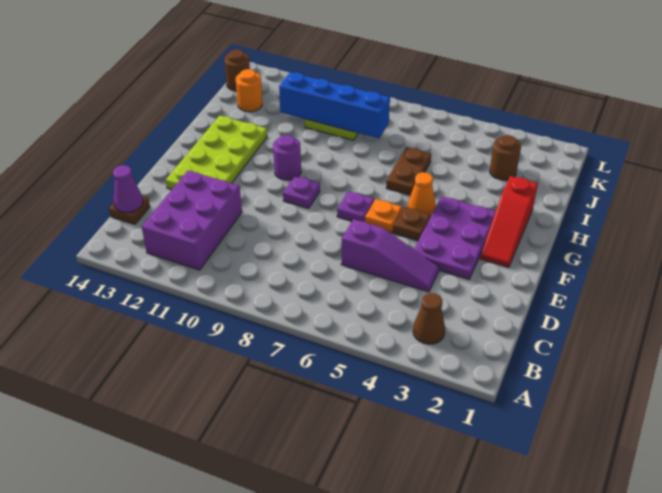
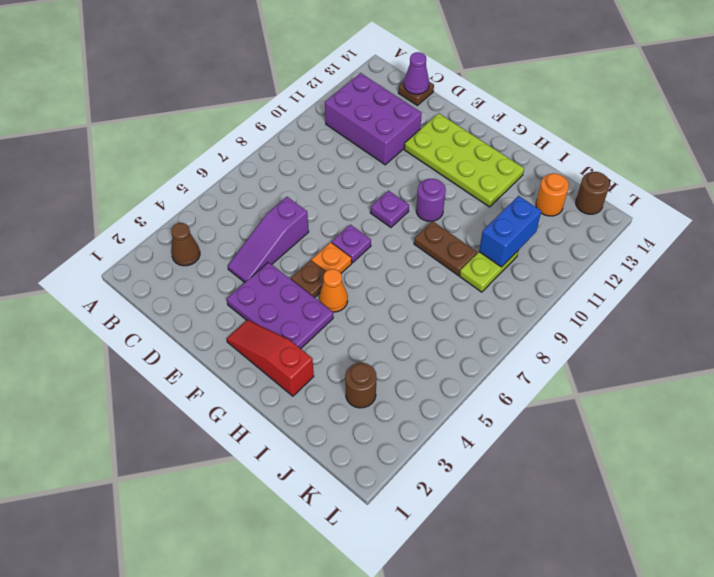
brown plate H6:I6 level 1 -> brown plate H9:I9 level 1
blue brick J8:J11 level 2 -> blue brick J10:J11 level 2

